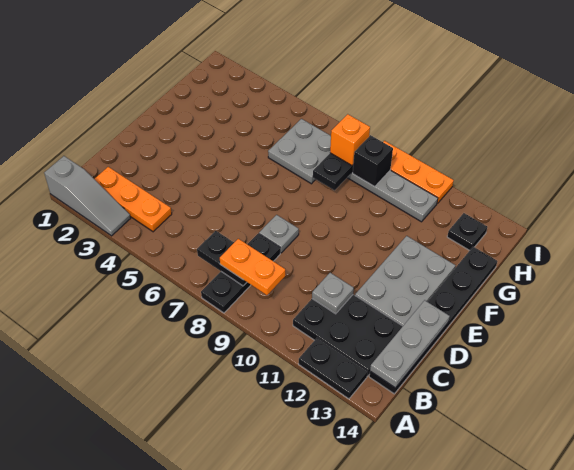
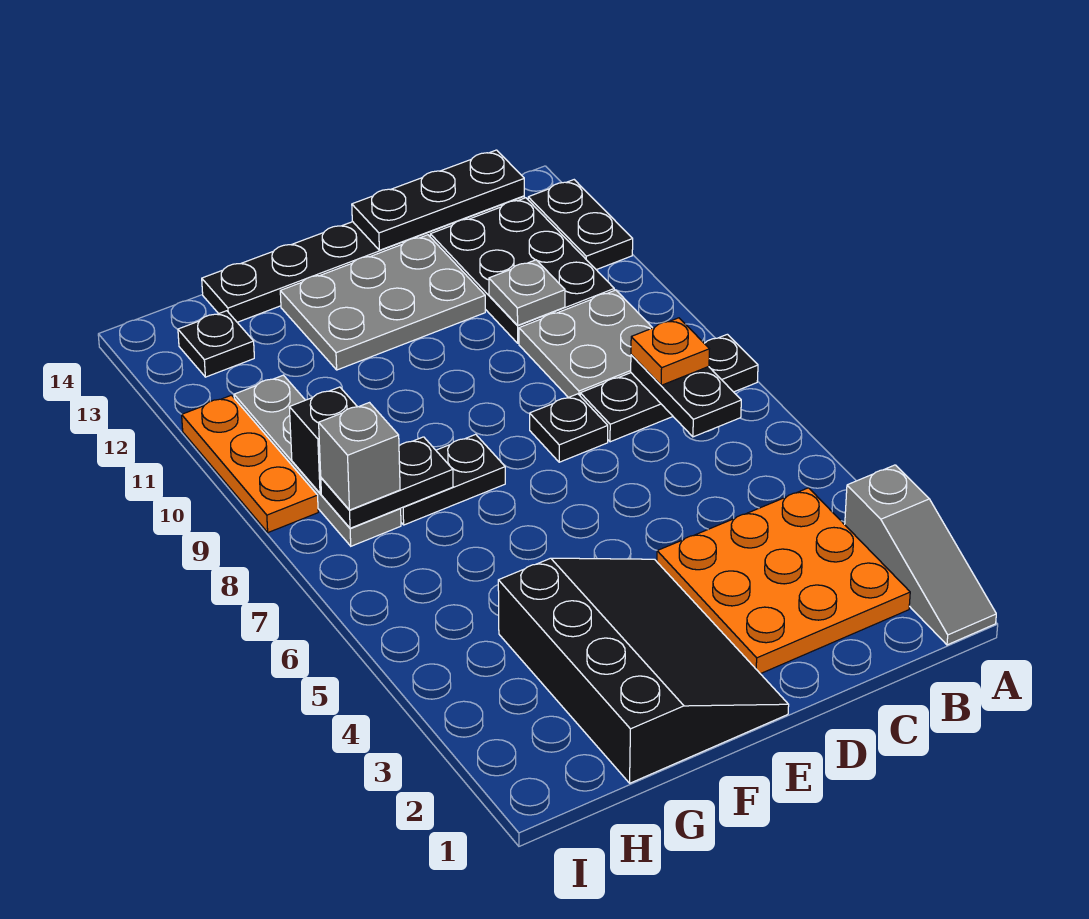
grey slope A1:A3 level 1 top 1 -> grey slope A1:A3 level 1 top 3
orange plate B2:B4 level 1 -> orange plate B2:D4 level 1
orange plate B8:B9 level 3 -> orange plate B8 level 3
grey plate B14:D14 level 2 -> black plate B14:D14 level 2
grey plate D8 level 1 -> black plate D8 level 1
none -> black slope E1:G4 level 1 top G
none -> black plate F8:G8 level 1
grey plate G6:H7 level 1 -> grey plate B9:C10 level 1
orange brick H8 level 3 -> grey brick H8 level 3

